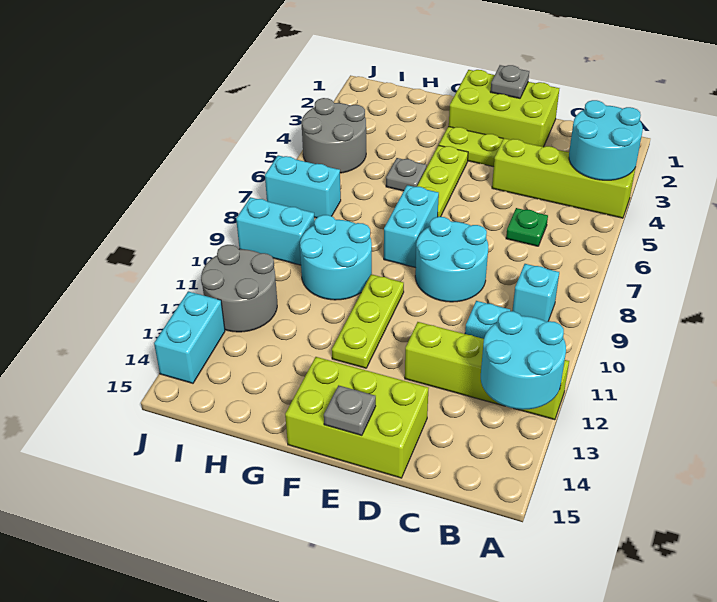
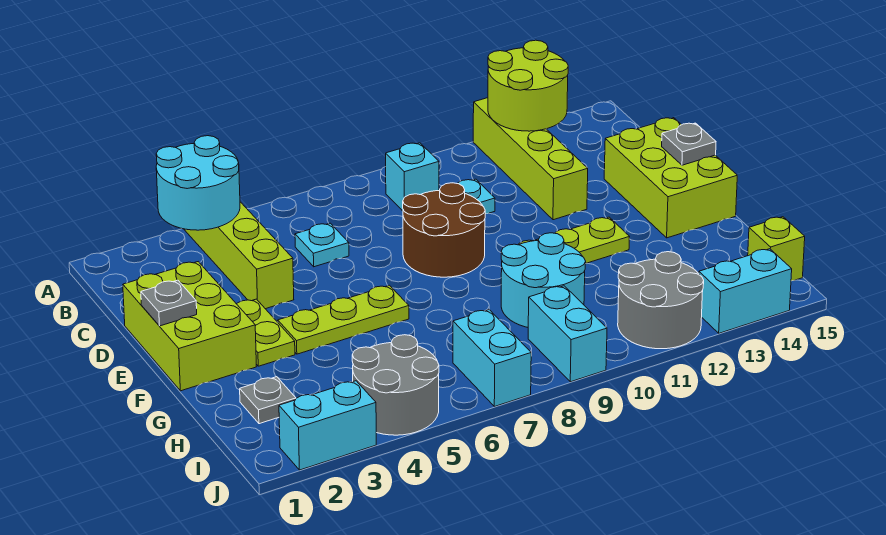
cyan round brick A12:B13 level 2 -> lime round brick A12:B13 level 2
green plate C6 level 1 -> cyan plate C6 level 1
cyan round brick D8:E9 level 1 -> brown round brick D8:E9 level 1
cyan brick F7:F8 level 1 -> cyan brick J2:J3 level 1
grey plate G5 level 1 -> grey plate H2 level 1
none -> lime brick I15 level 1

